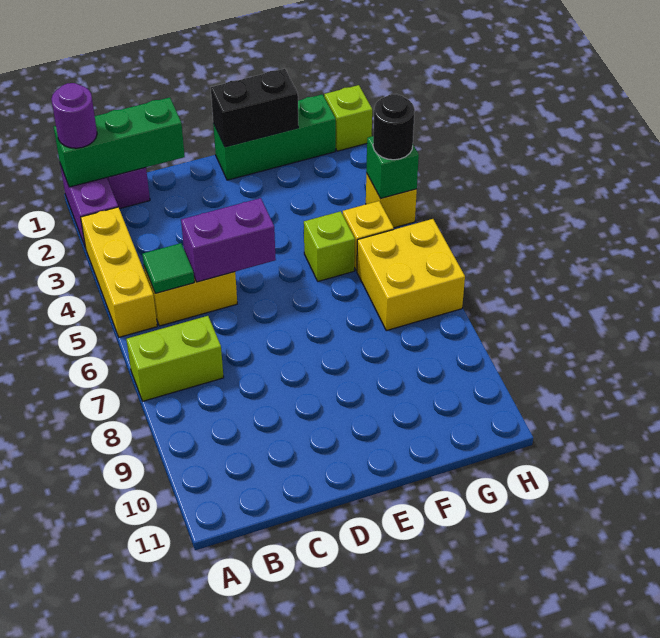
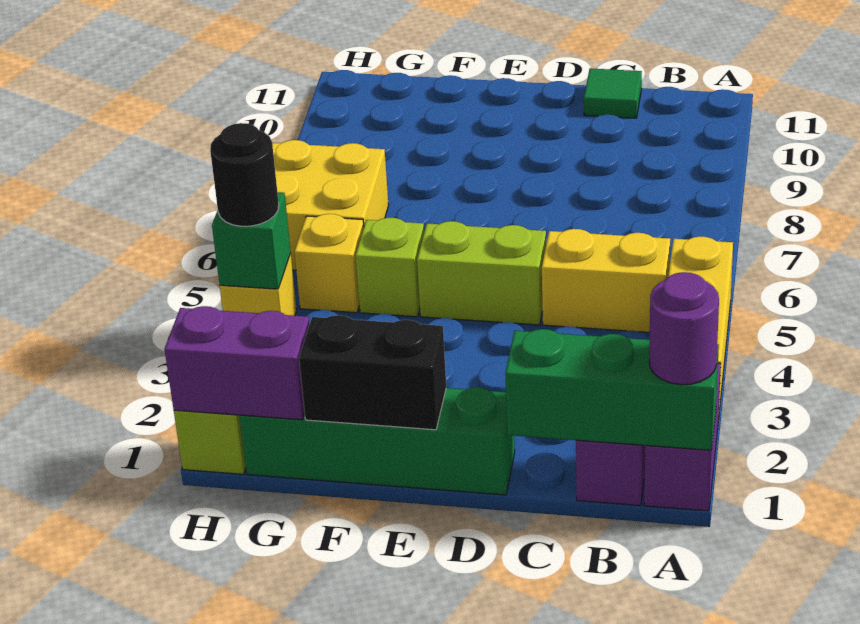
lime brick A7:B7 level 1 -> lime brick D5:E5 level 1
green tile B5 level 2 -> green tile C11 level 1
purple brick C5:D5 level 2 -> purple brick G1:H1 level 2
green brick E1:G1 level 1 -> green brick D1:G1 level 1

